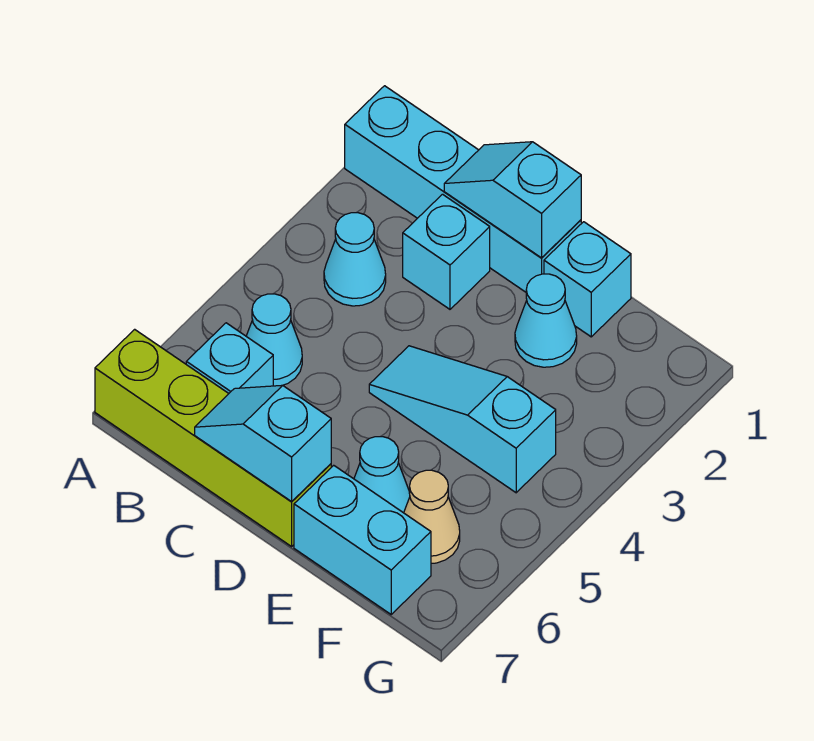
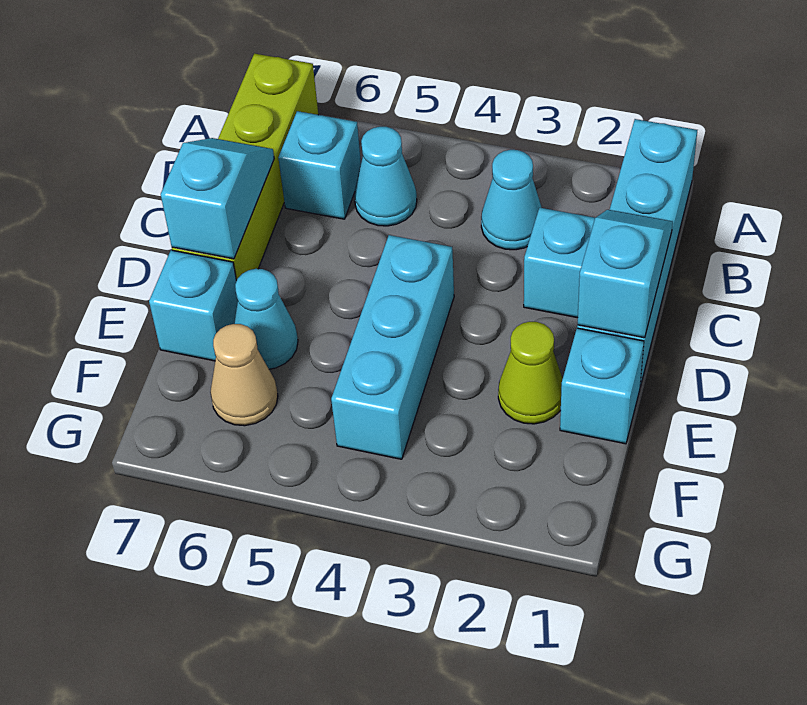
cyan slope D4:F4 level 1 top F -> cyan brick D4:F4 level 1
cyan cone E2 level 1 -> lime cone E2 level 1
cyan brick E7:F7 level 1 -> cyan brick E7 level 1

